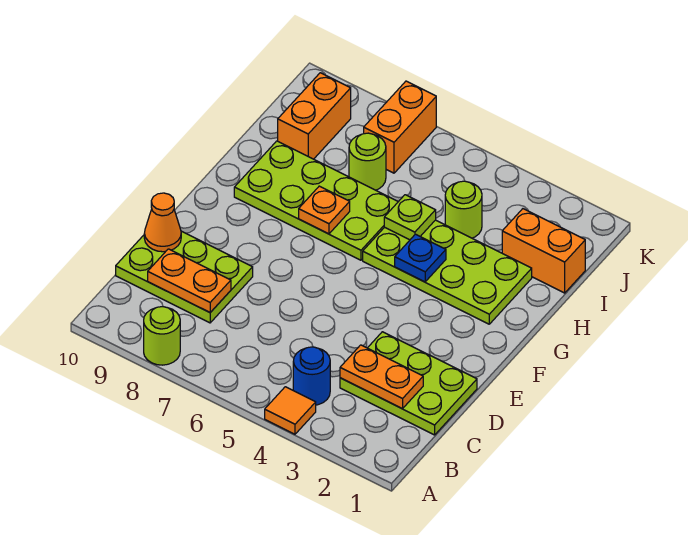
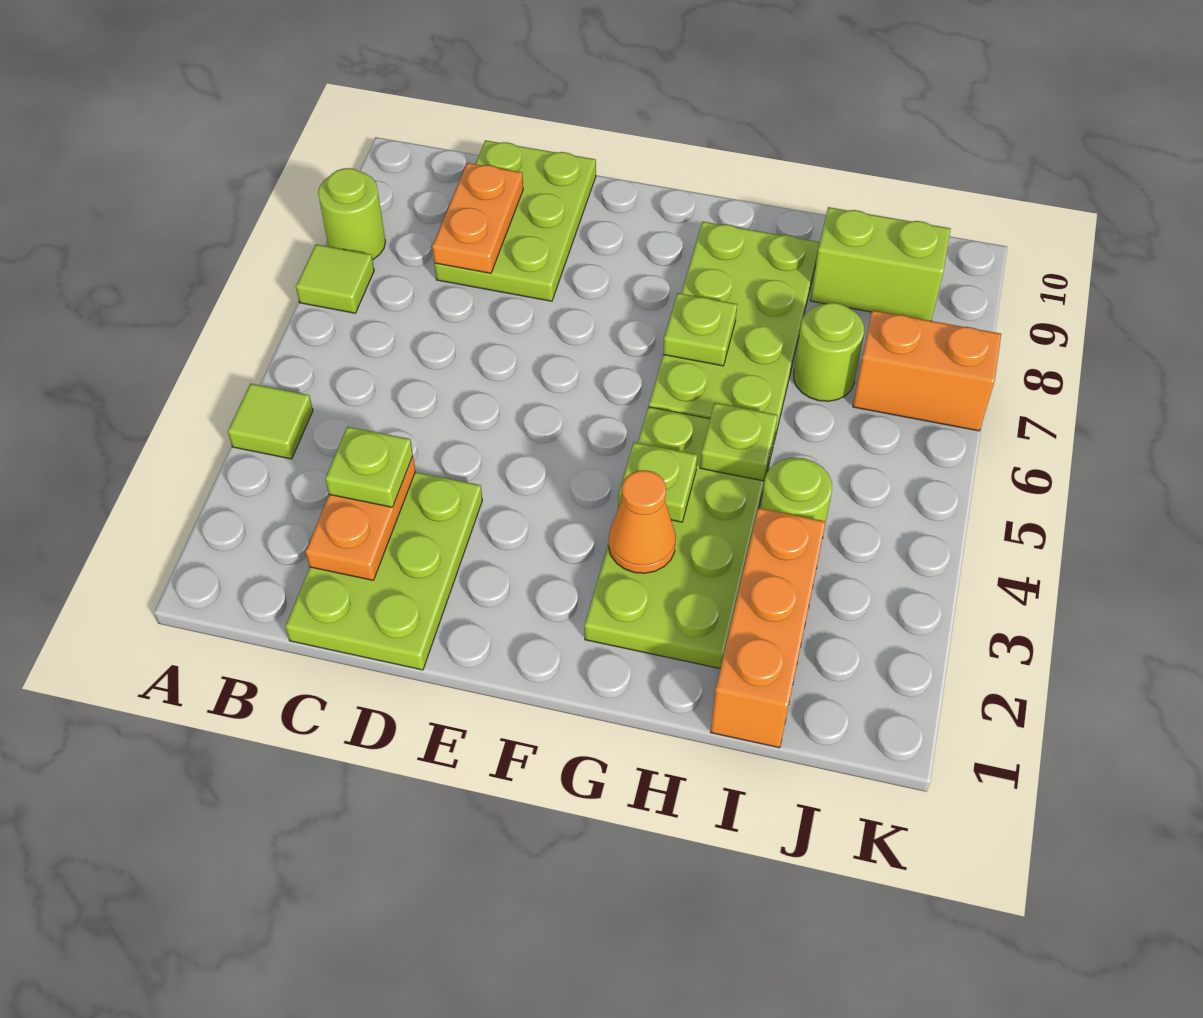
orange tile A4 level 1 -> lime tile A4 level 1
none -> lime tile A7 level 1
blue round brick B4 level 1 -> none
none -> lime plate C3 level 3
orange cone D10 level 2 -> orange cone G3 level 2
blue plate G4 level 2 -> lime plate G4 level 2
orange plate G7 level 2 -> lime plate G7 level 2
orange brick I1:I2 level 1 -> orange brick I1:I3 level 1
orange brick I9:J9 level 1 -> lime brick I9:J9 level 1

